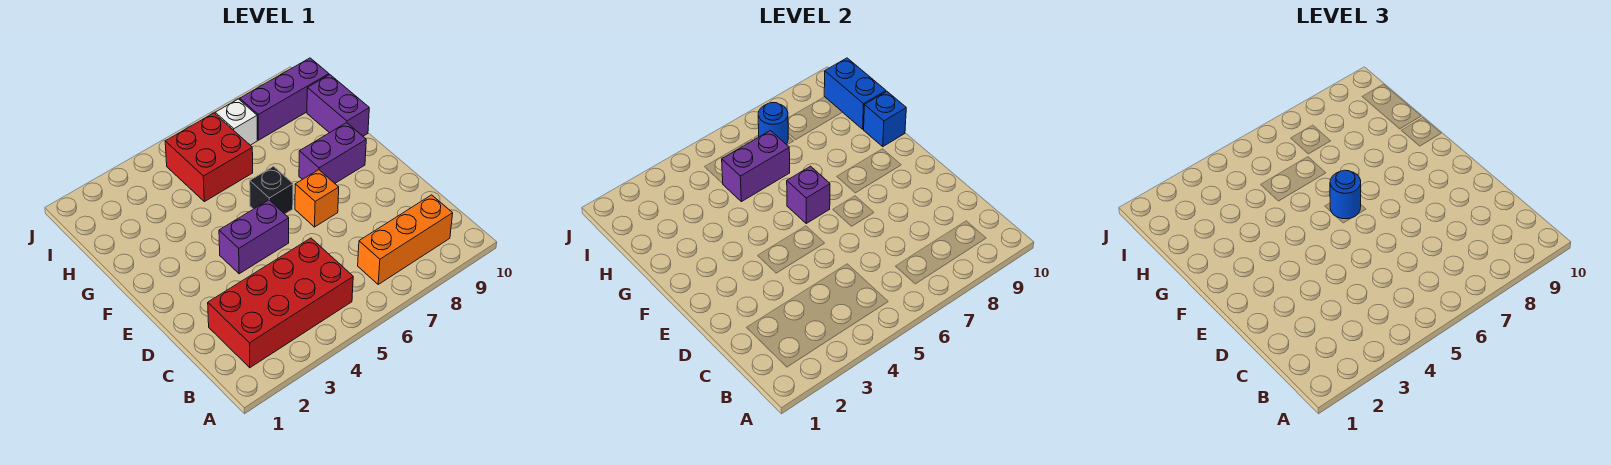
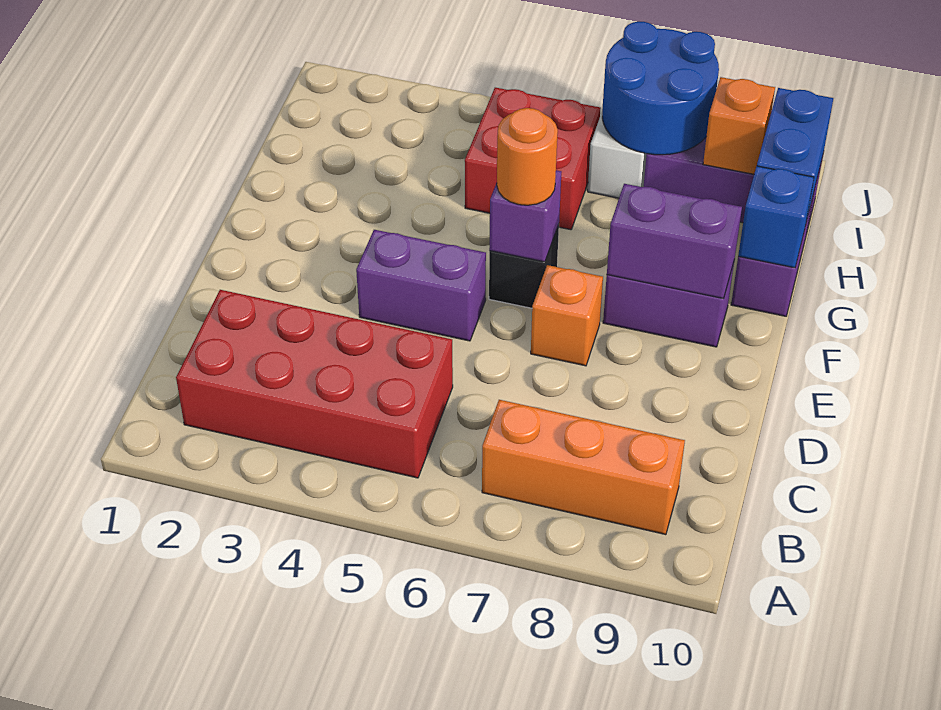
blue round brick F6 level 3 -> orange round brick F6 level 3
purple brick H5:H6 level 2 -> purple brick F8:F9 level 2
blue round brick I7 level 2 -> blue round brick I7:J8 level 2
none -> orange brick I9 level 2

